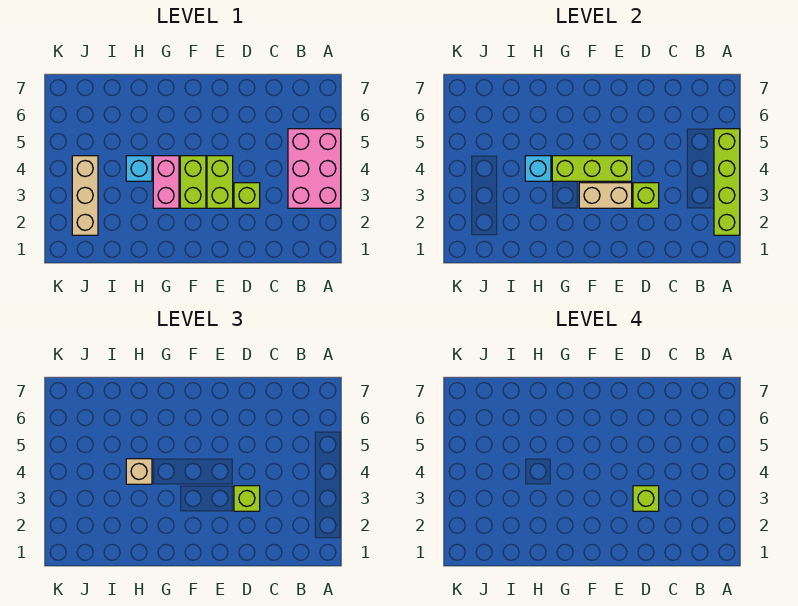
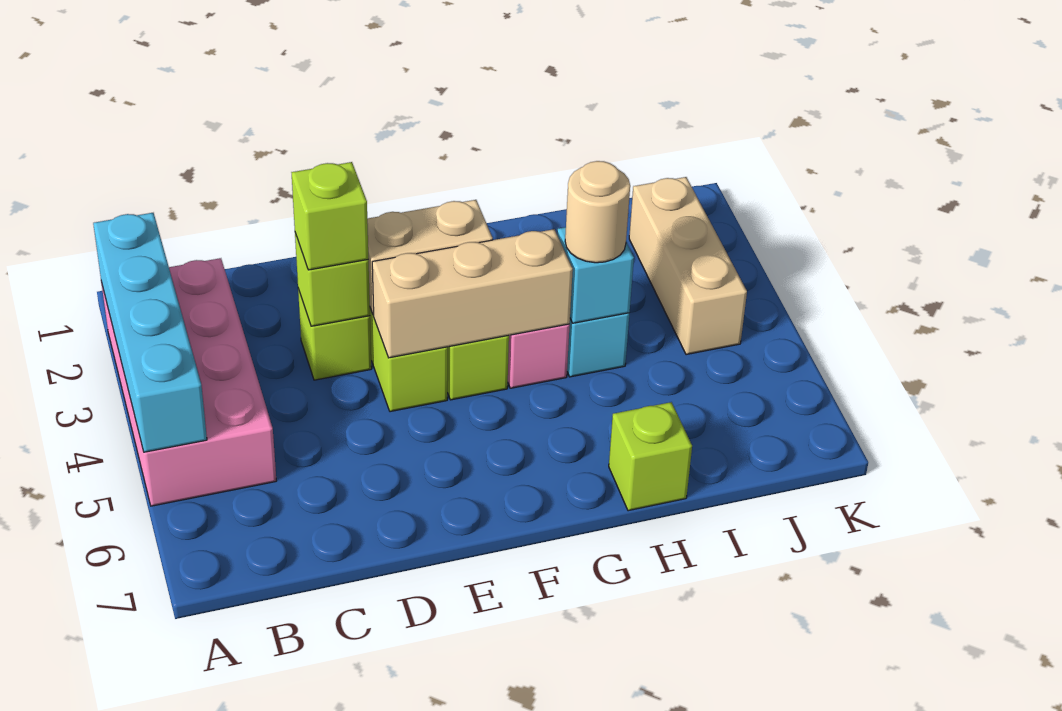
lime brick A2:A5 level 2 -> cyan brick A2:A5 level 2
pink brick A3:B5 level 1 -> pink brick A2:B5 level 1
lime brick D3 level 4 -> lime brick H7 level 1
lime brick E4:G4 level 2 -> tan brick E4:G4 level 2
tan brick H4 level 3 -> tan round brick H4 level 3

